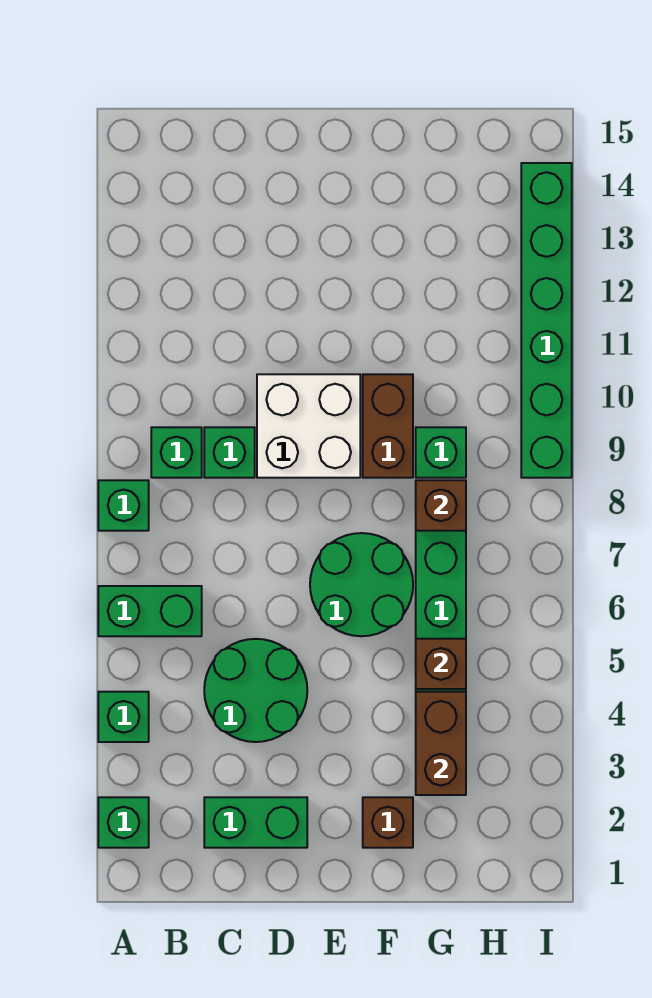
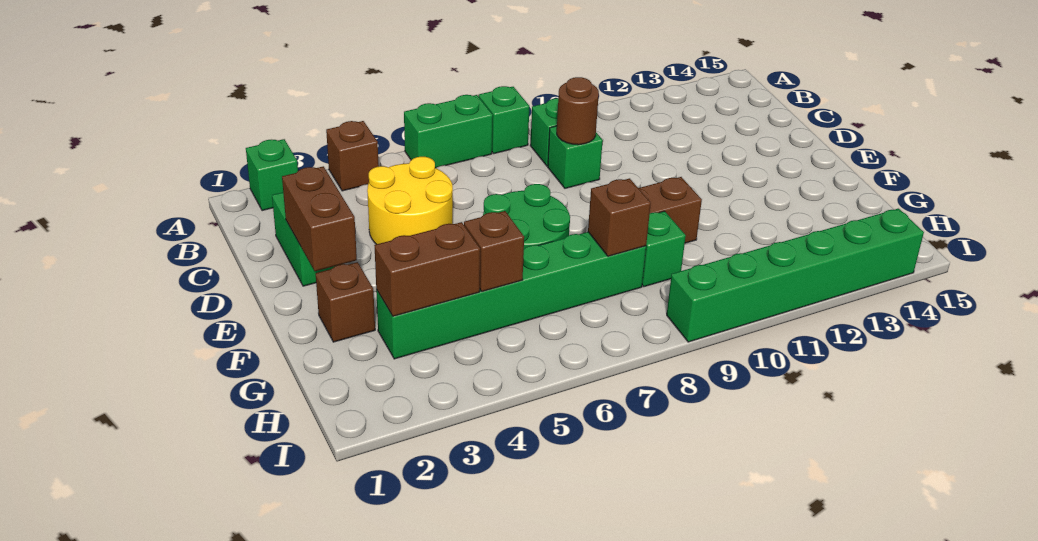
green brick A4 level 1 -> brown brick A4 level 1
green brick A6:B6 level 1 -> green brick A6:A7 level 1
green round brick C4:D5 level 1 -> yellow round brick C4:D5 level 1
none -> brown round brick C9 level 2
none -> brown brick D2:E2 level 2
white brick D9:E10 level 1 -> none

